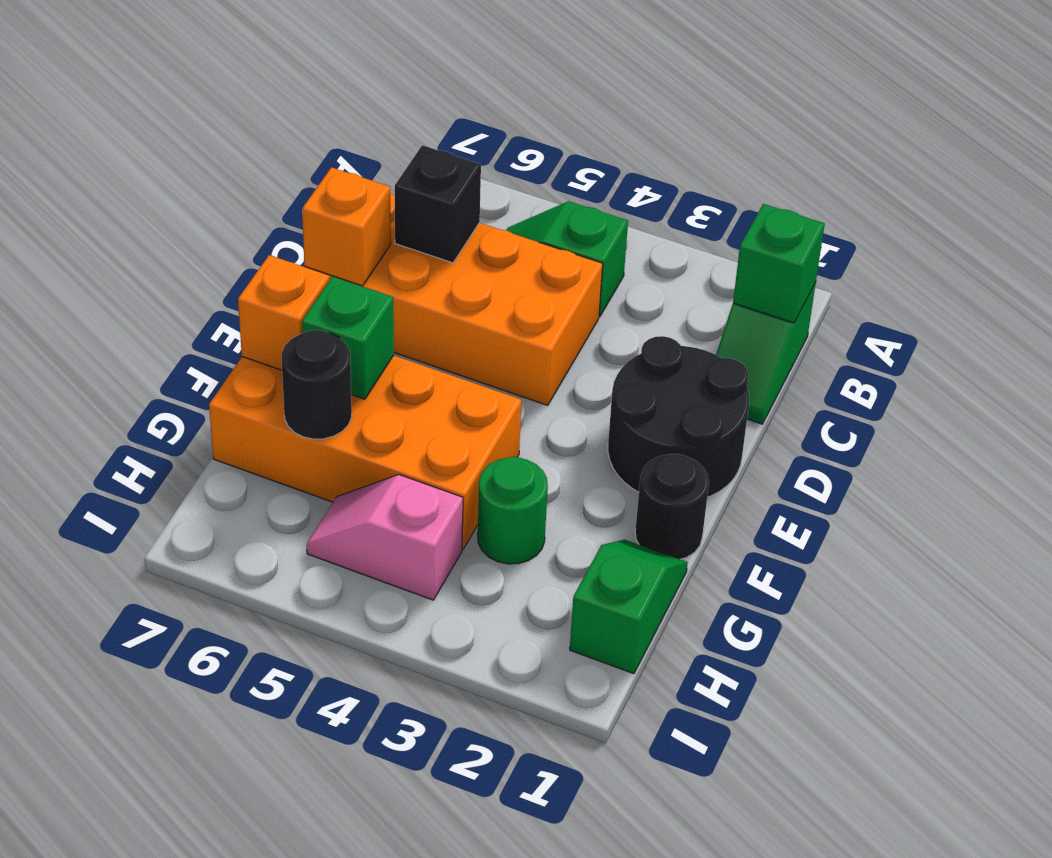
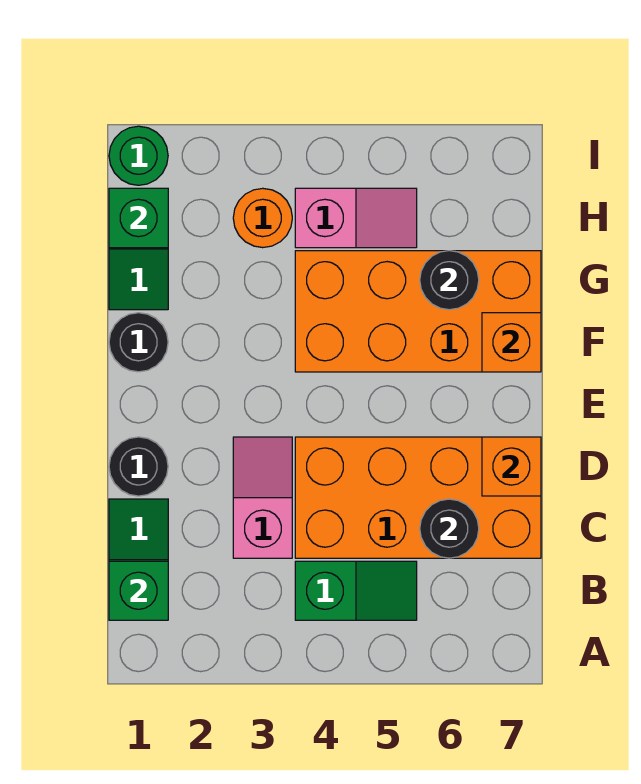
none -> pink slope C3:D3 level 1 top C
black brick C6 level 2 -> black round brick C6 level 2
black round brick D1:E2 level 1 -> black round brick D1 level 1
green brick F6 level 2 -> green brick H1 level 2
green round brick G3 level 1 -> green round brick I1 level 1
none -> orange round brick H3 level 1

